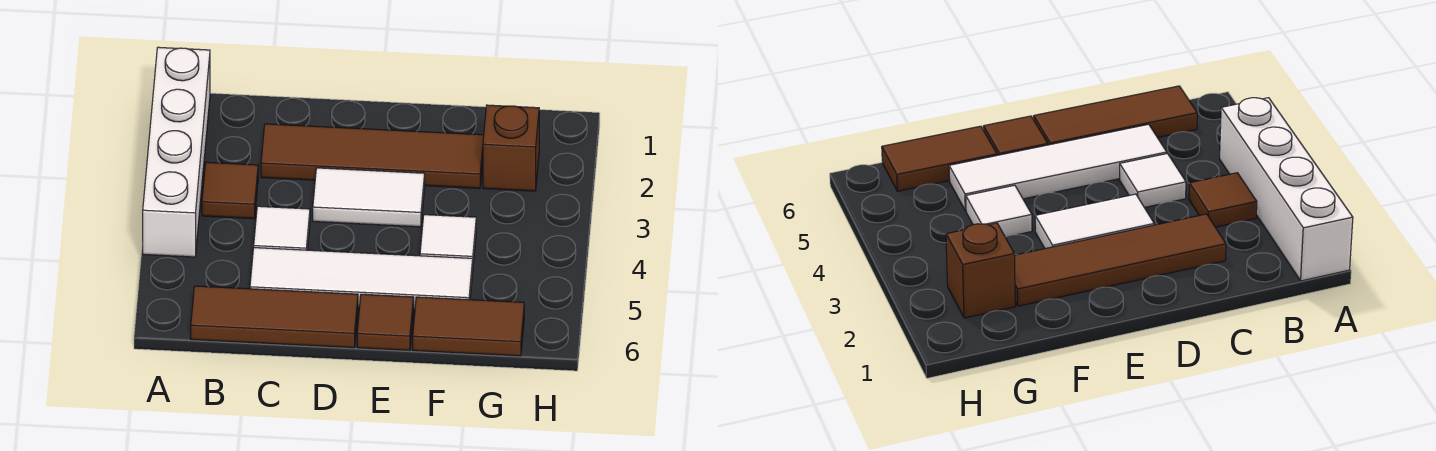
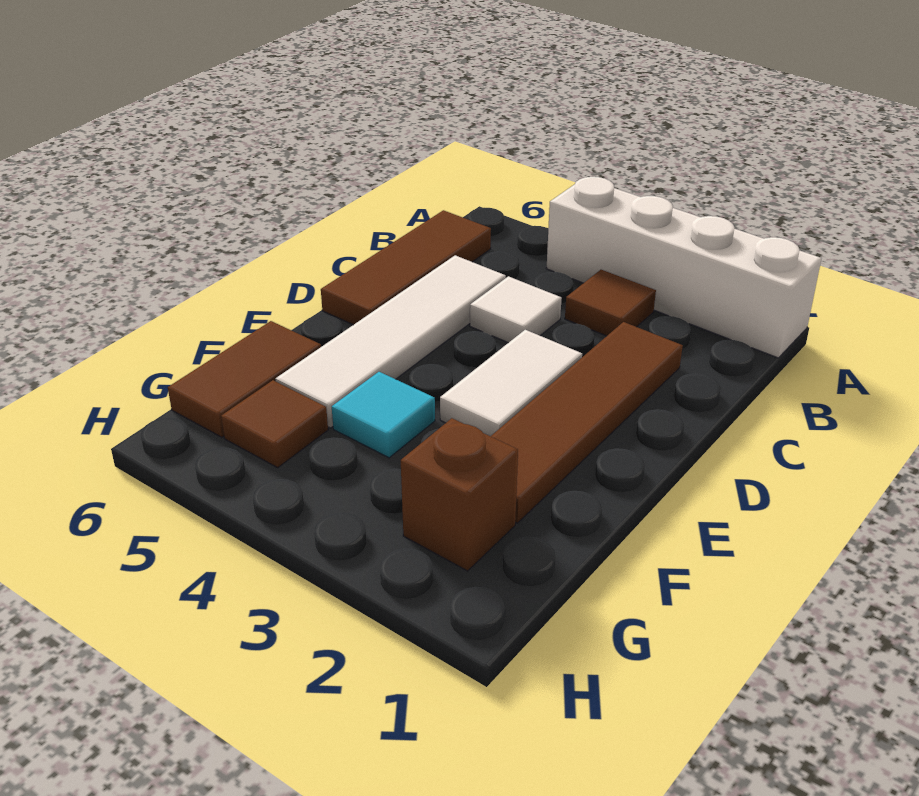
brown tile E6 level 1 -> brown tile G5 level 1
white tile F4 level 1 -> cyan tile F4 level 1

